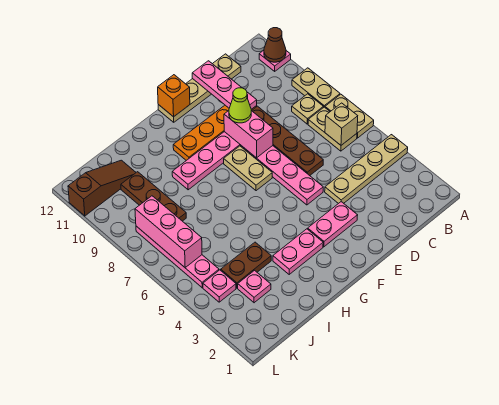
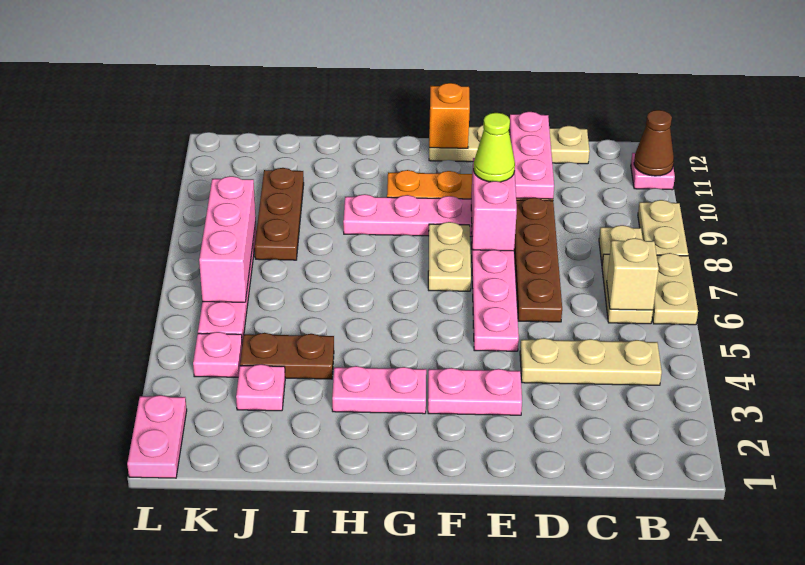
tan plate A4:D4 level 1 -> tan plate B4:D4 level 1
brown slope J11:L11 level 1 top L -> none
none -> pink plate L1:L2 level 1

